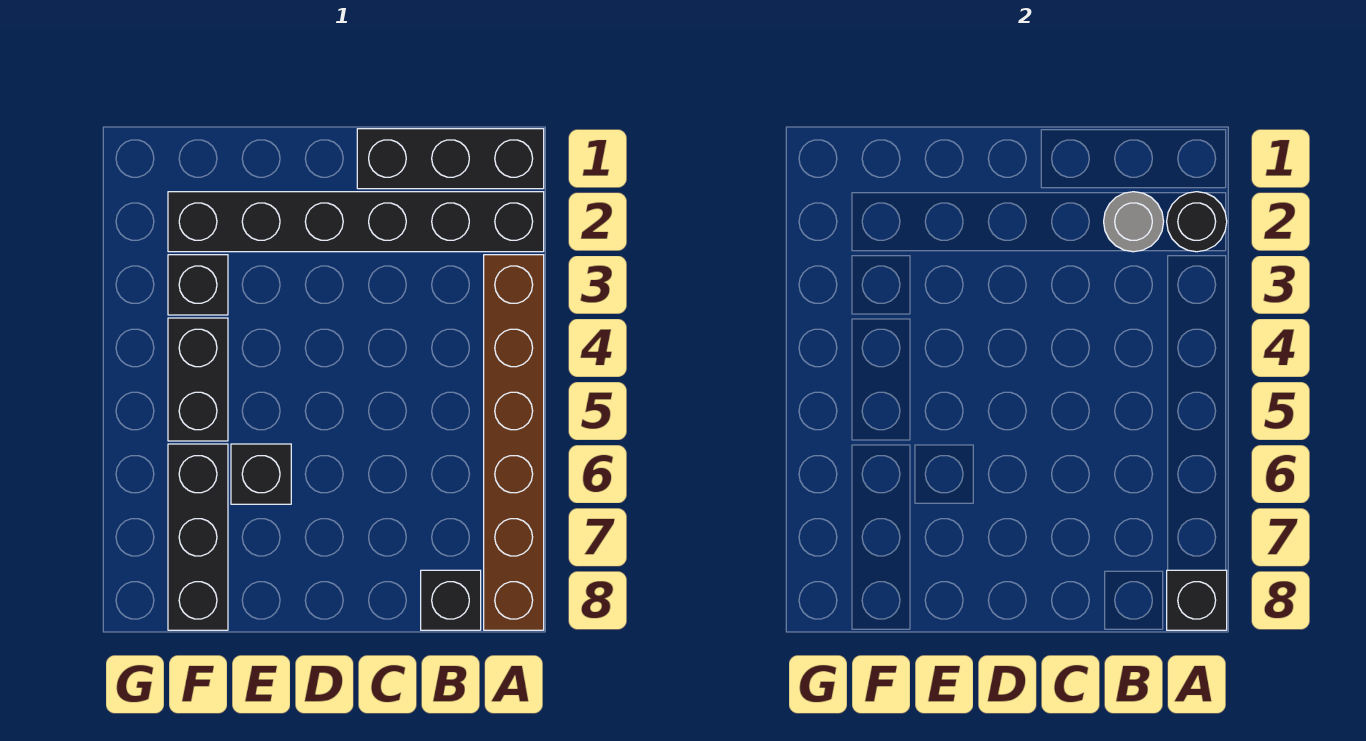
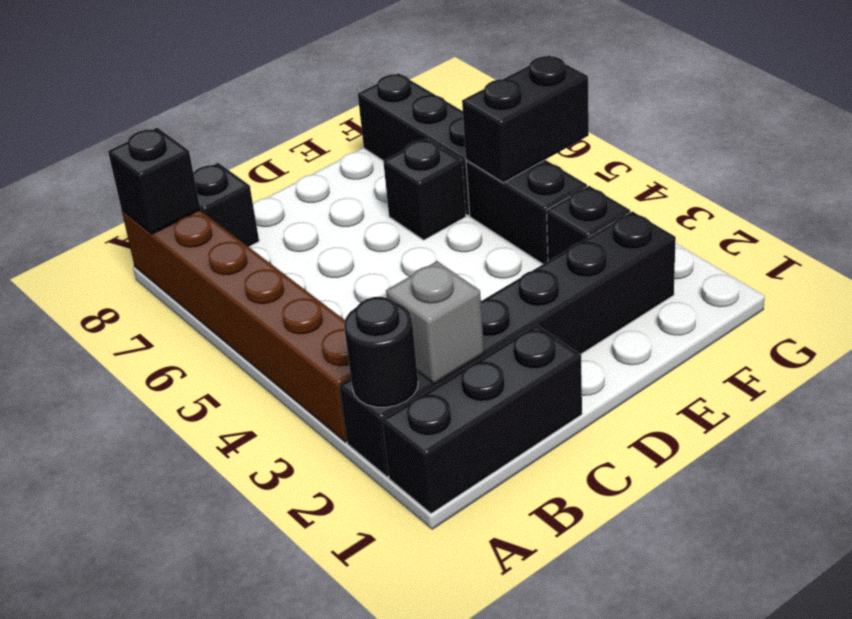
grey round brick B2 level 2 -> grey brick B2 level 2
none -> black brick F5:G5 level 2

